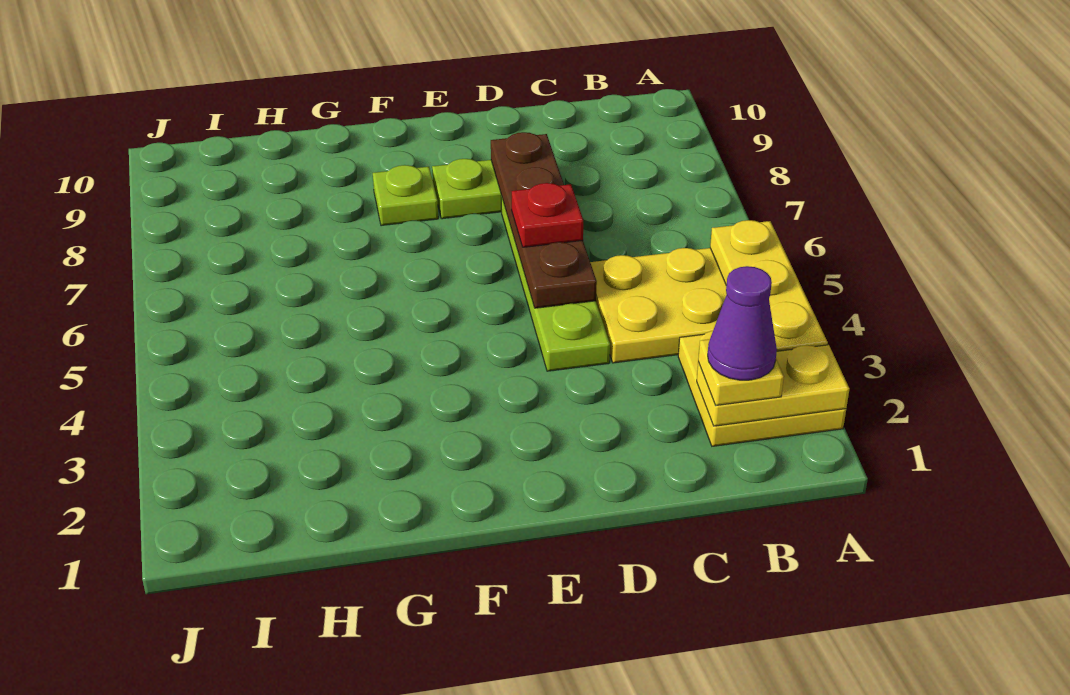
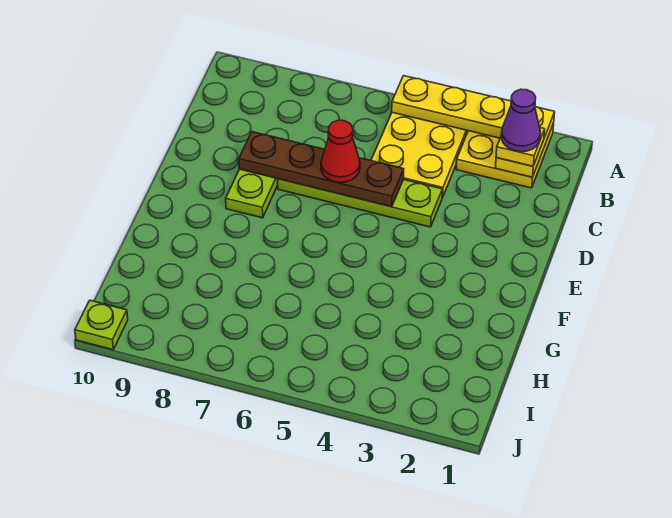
red plate D6 level 3 -> red cone D6 level 3
lime plate F8 level 1 -> lime plate J10 level 1

